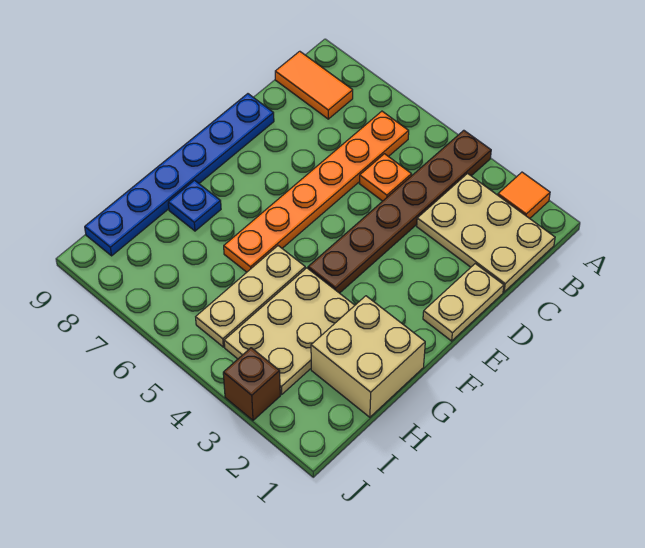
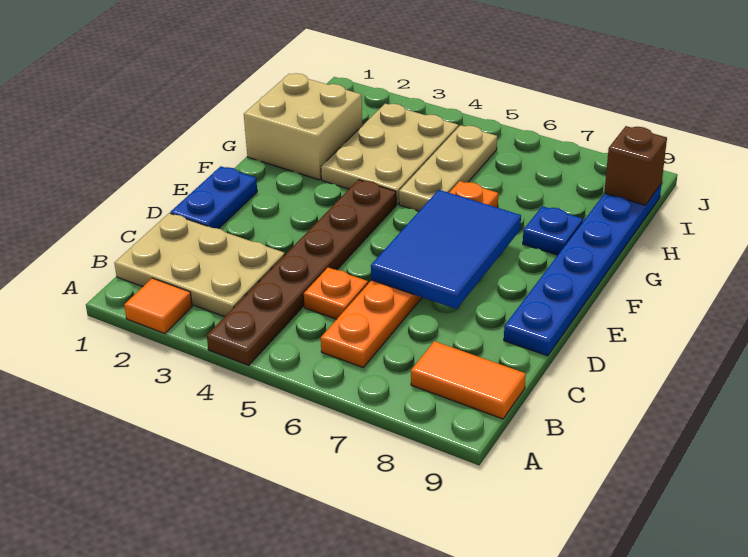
tan plate D1:E1 level 1 -> blue plate D1:E1 level 1
none -> blue tile D6:F7 level 2
brown brick J3 level 1 -> brown brick I9 level 2

